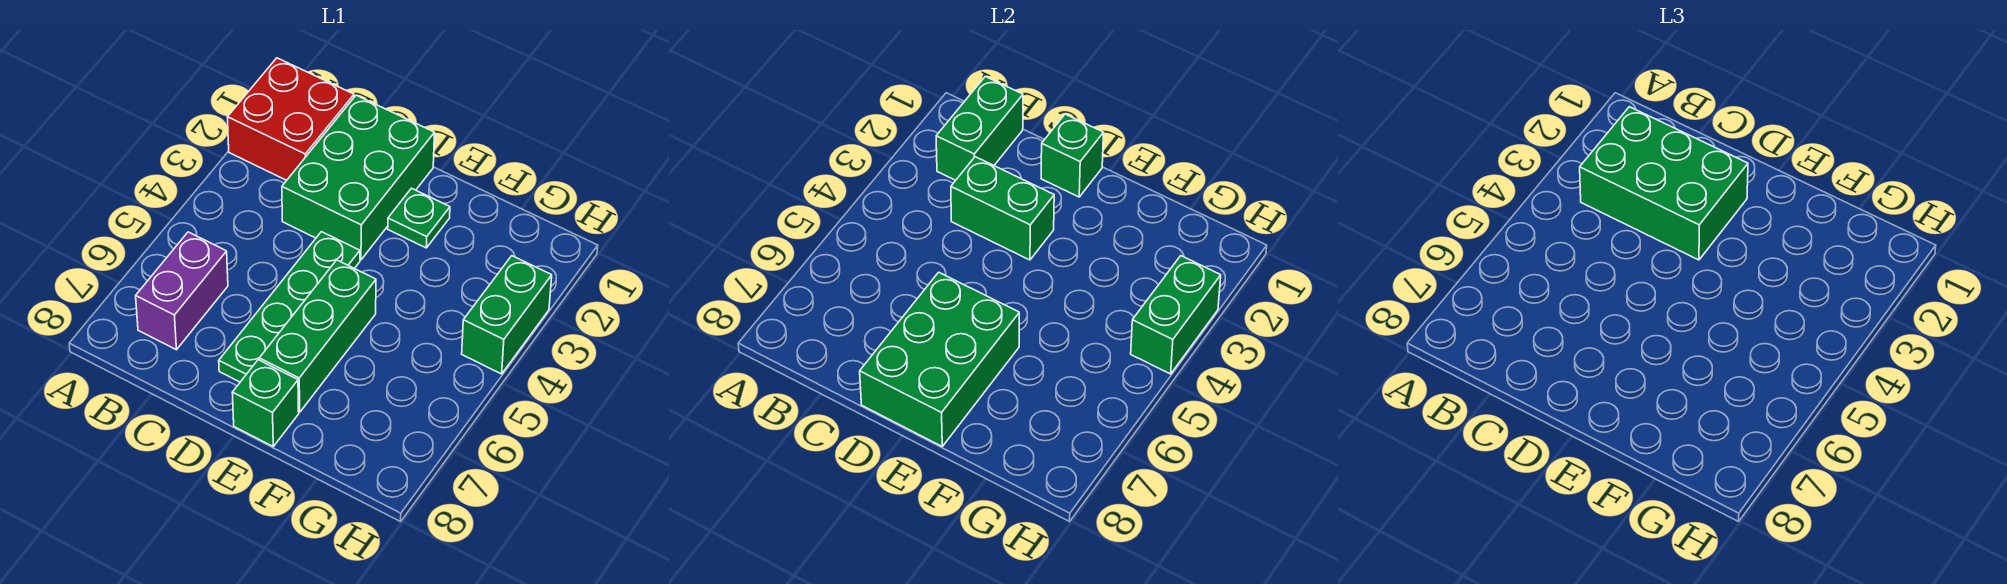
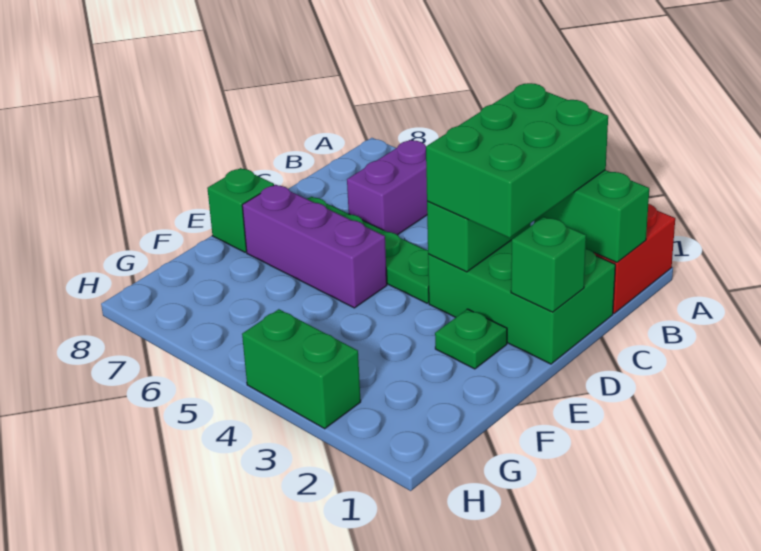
purple brick B6:B7 level 1 -> purple brick B6:C6 level 1
green brick D6:E8 level 2 -> none
green brick E5:E7 level 1 -> purple brick E5:E7 level 1
green brick H3:H4 level 2 -> none

